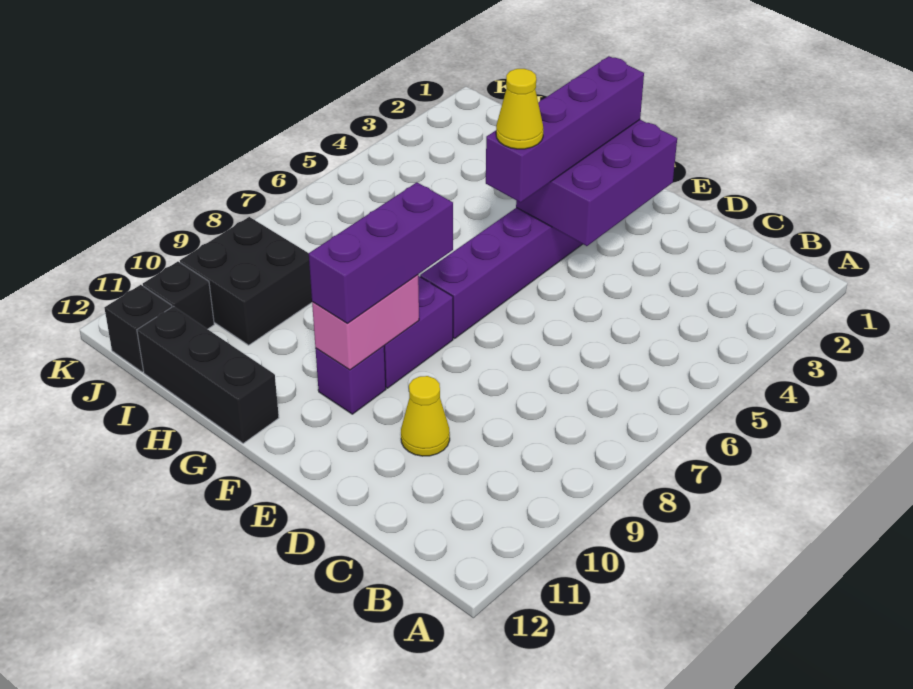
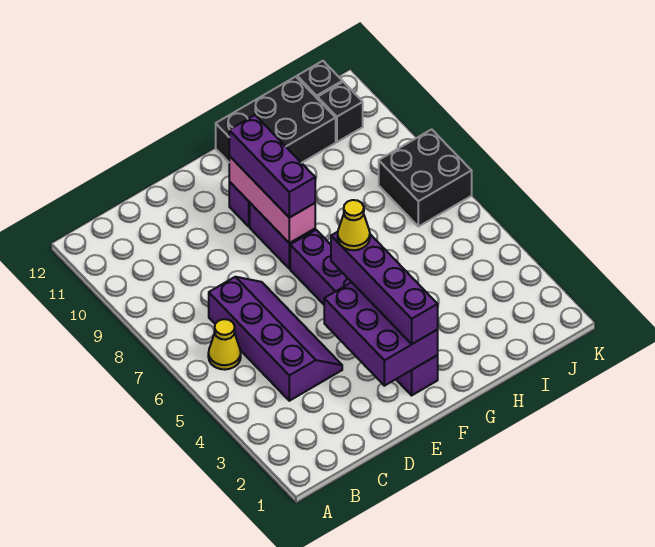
none -> purple slope C4:D7 level 1 top C
yellow cone D10 level 1 -> yellow cone B6 level 1
pink brick F9:F10 level 2 -> pink brick F8:F10 level 2
black brick G12:I12 level 1 -> black brick G11:I12 level 1
black brick I9:J10 level 1 -> black brick J7:K8 level 1

